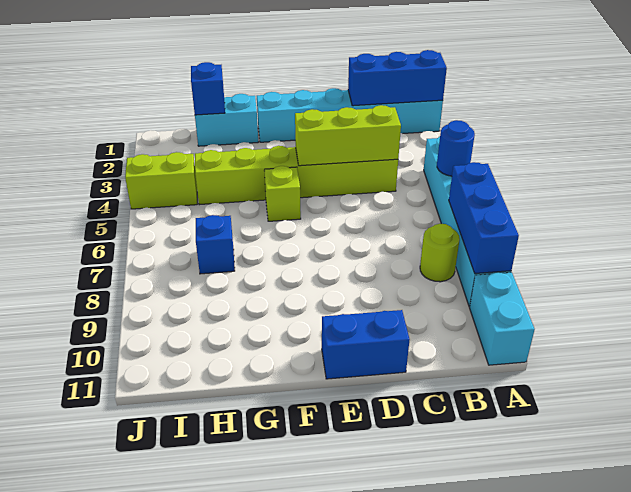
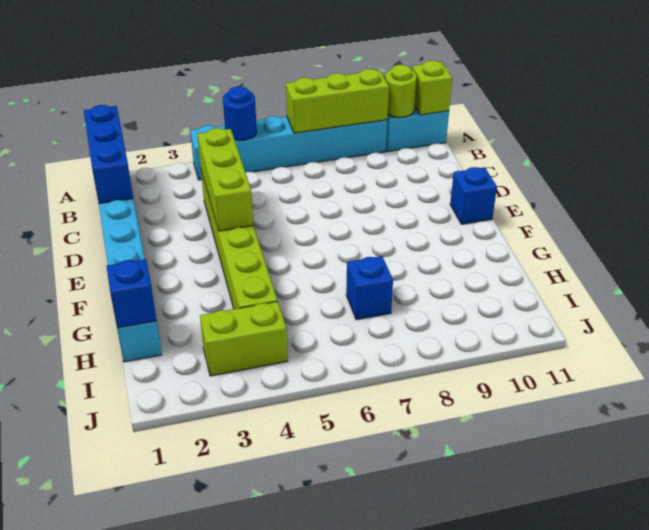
blue brick A7:A9 level 2 -> lime brick A7:A9 level 2
lime round brick B8 level 1 -> lime round brick A10 level 2
blue brick D11:E11 level 1 -> blue brick E11 level 1
lime brick F5 level 1 -> lime brick A11 level 2
lime brick I4:J4 level 1 -> lime brick I3:I4 level 1

